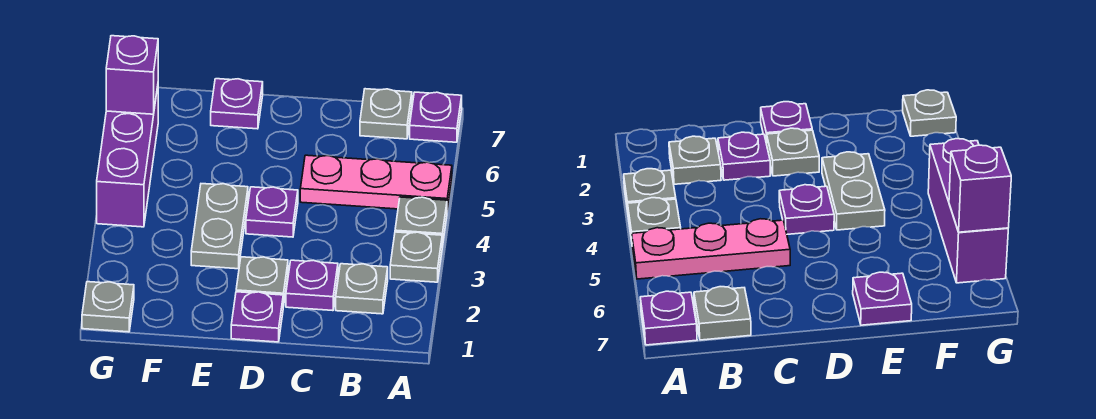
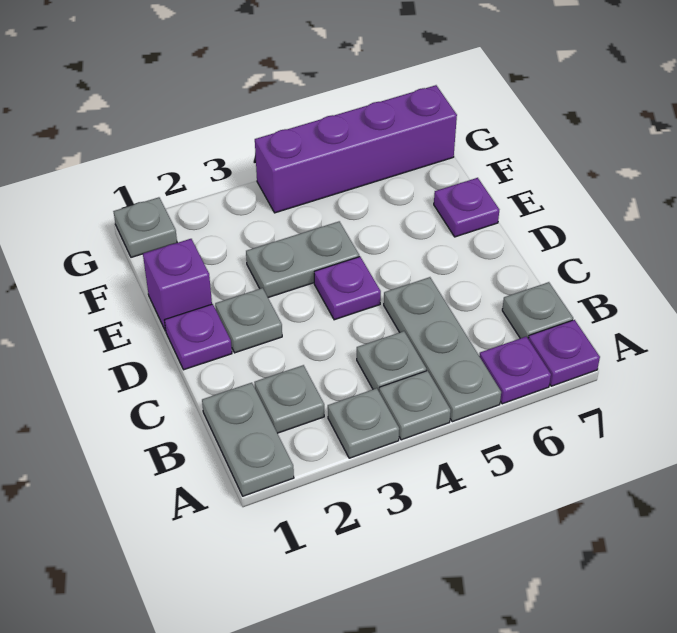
none -> grey plate A1:B1 level 1
pink plate A5:C5 level 1 -> grey plate A5:C5 level 1
none -> grey plate B4 level 1
purple plate C2 level 1 -> purple plate A6 level 1
purple brick G4:G6 level 1 -> purple brick G4:G7 level 1
purple brick G6 level 2 -> purple brick E1 level 1

